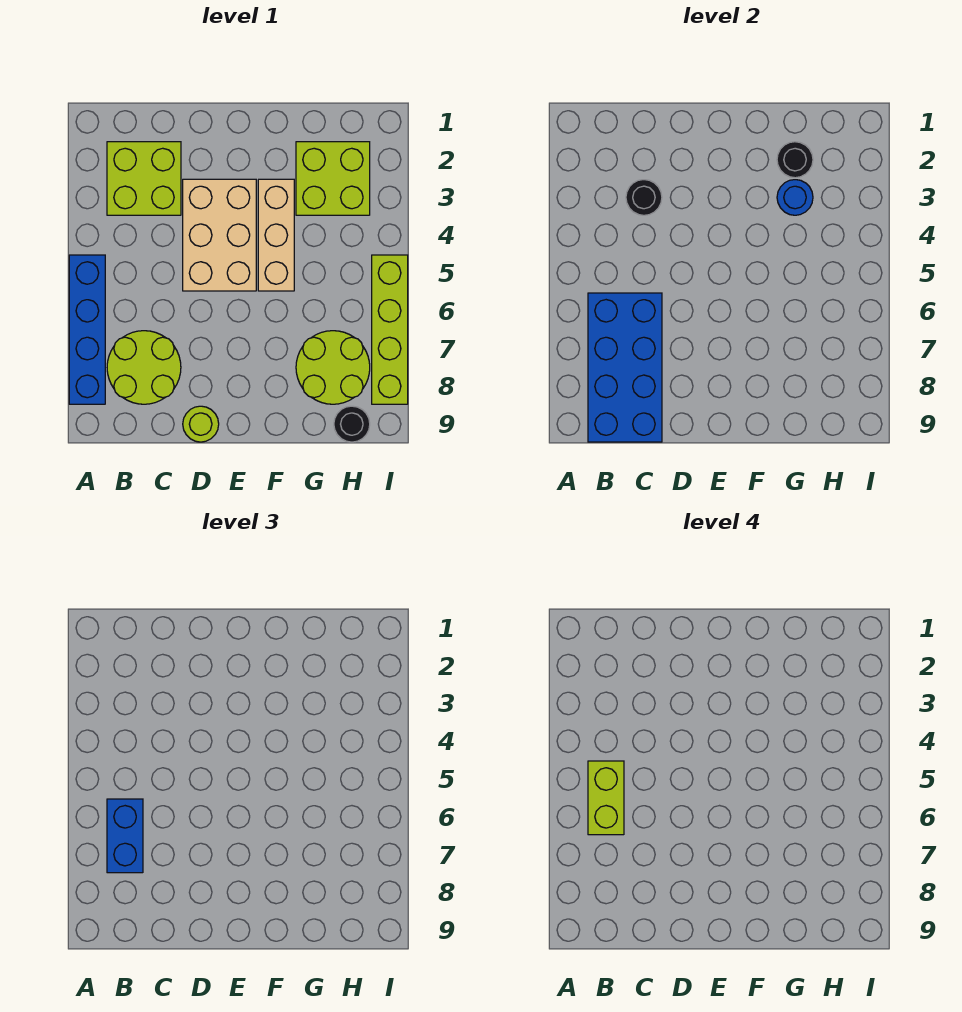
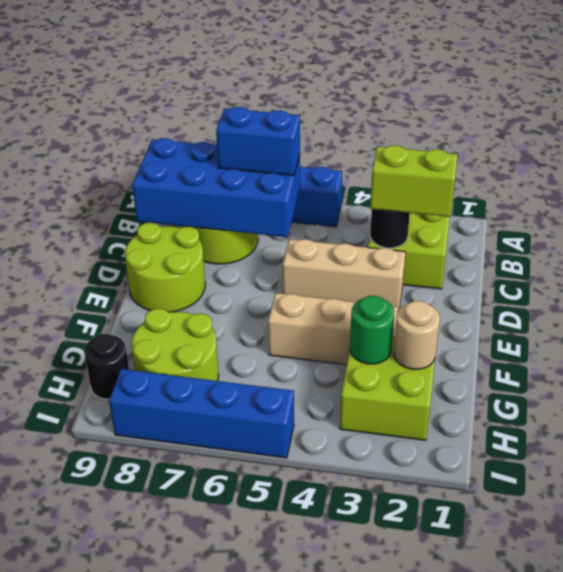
lime brick B5:B6 level 4 -> lime brick C2:C3 level 3
tan brick D3:E5 level 1 -> tan brick D3:D5 level 1
lime round brick D9 level 1 -> lime round brick D8:E9 level 1
black round brick G2 level 2 -> tan round brick G2 level 2
blue round brick G3 level 2 -> green round brick G3 level 2
lime brick I5:I8 level 1 -> blue brick I5:I8 level 1

